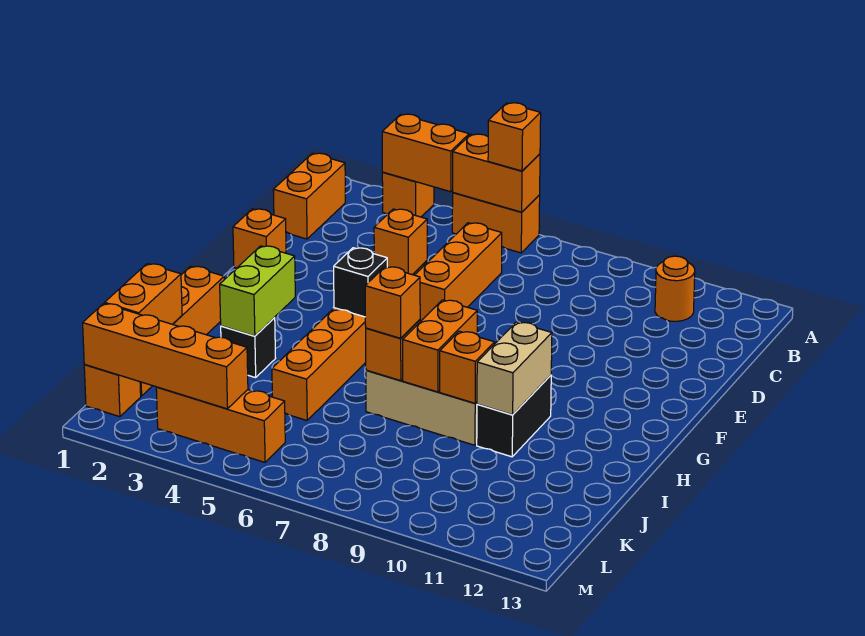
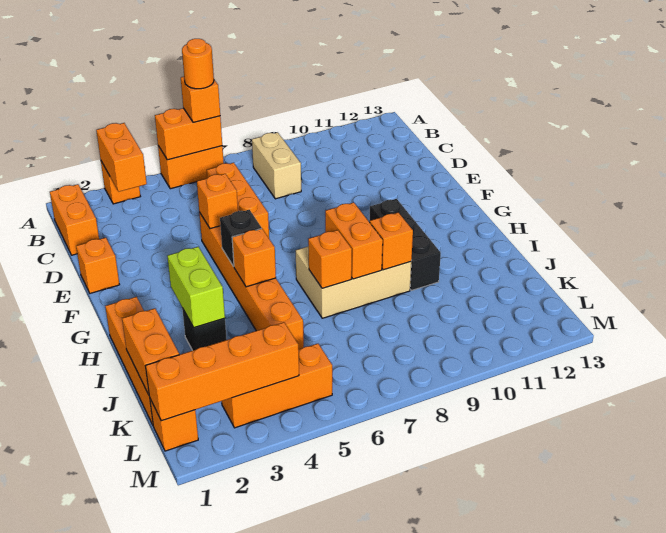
orange brick A3:A4 level 2 -> orange brick A3:B3 level 2
orange round brick B11 level 1 -> orange round brick A6 level 4
black brick H10:I10 level 1 -> black brick G10:I10 level 1
tan brick H10:I10 level 2 -> tan brick B8:C8 level 1
orange brick I7 level 3 -> orange brick H5 level 2

